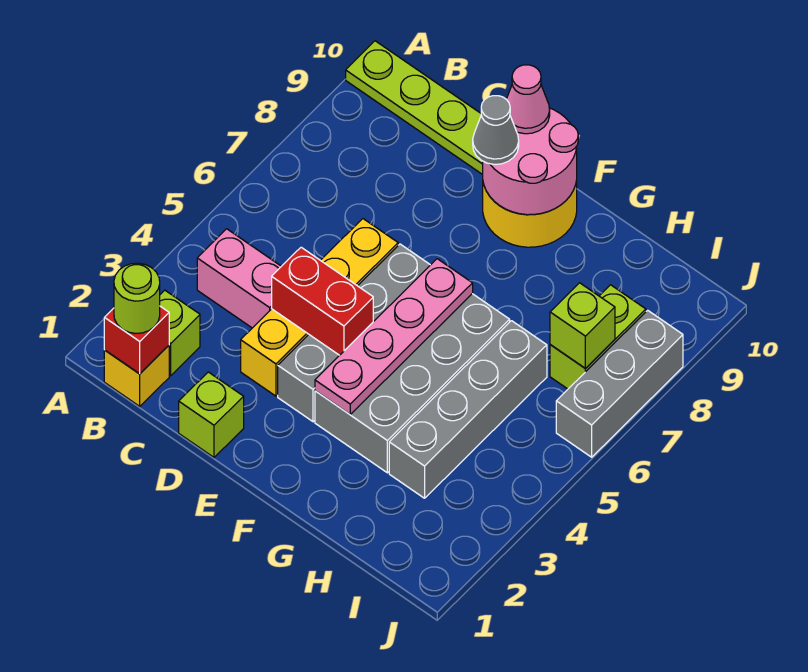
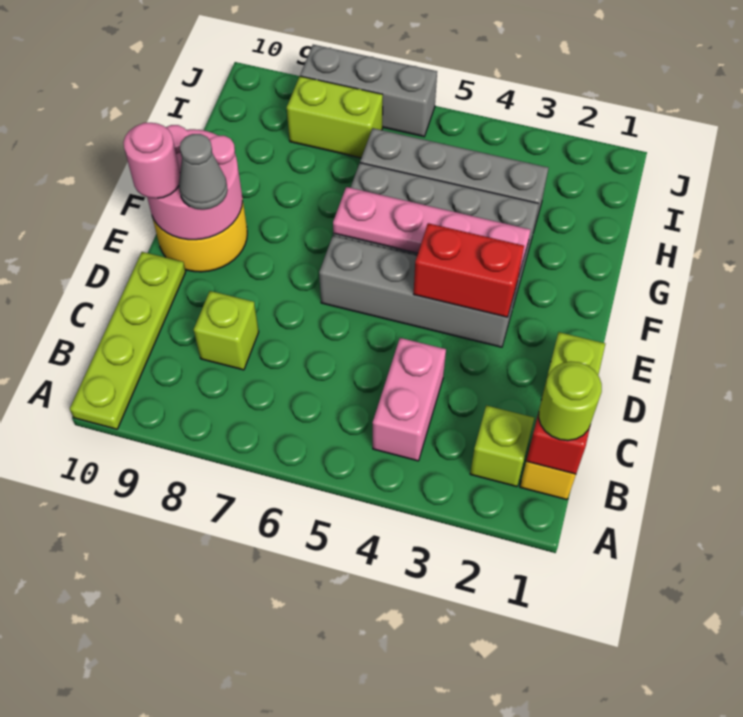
yellow brick D3:D6 level 1 -> none
red brick D4:E4 level 2 -> red brick E3:E4 level 2
pink cone E10 level 3 -> pink round brick E10 level 3
lime brick I7 level 2 -> lime brick C8 level 1

